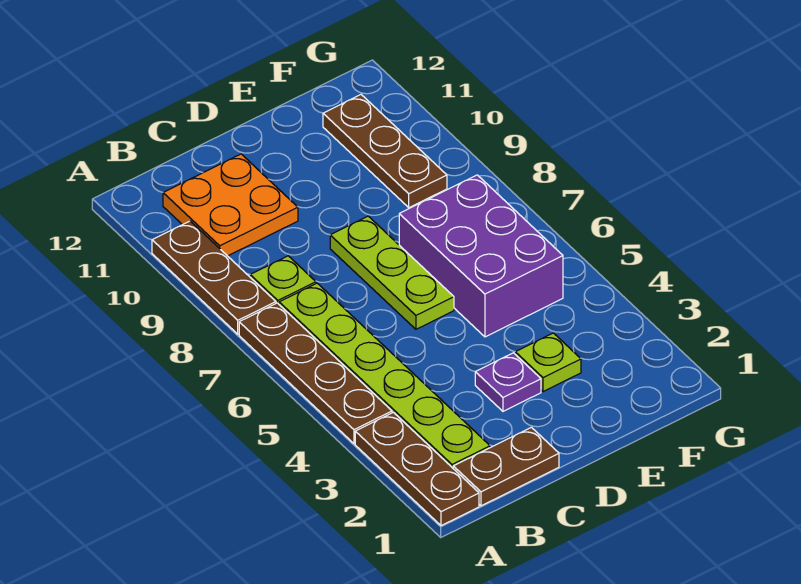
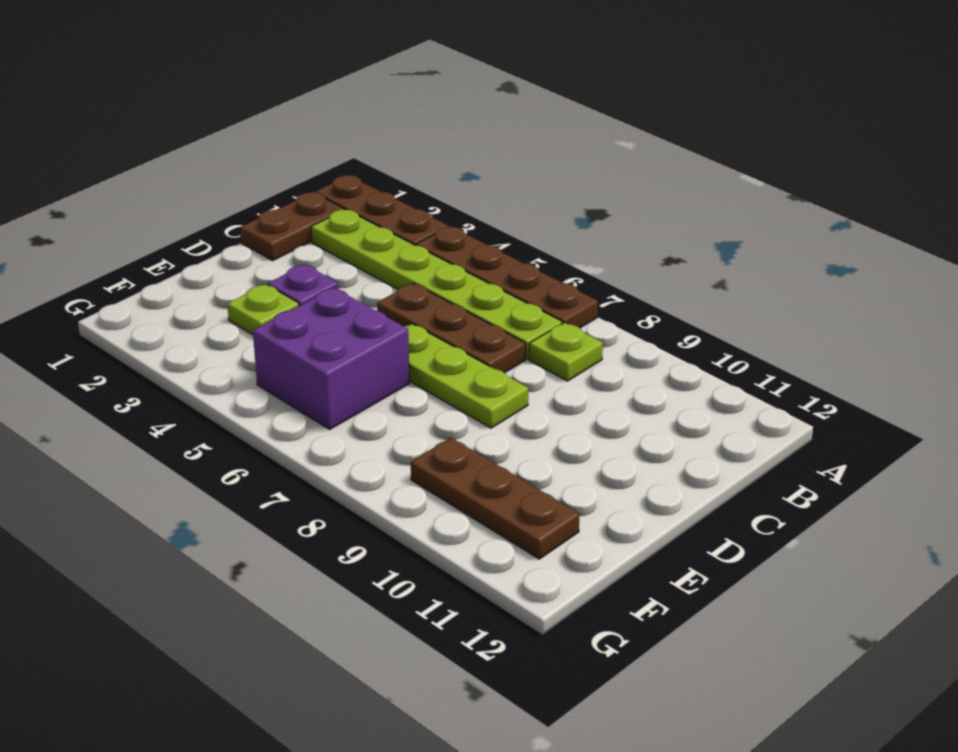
brown plate A8:A10 level 1 -> brown plate C5:C7 level 1
orange plate B10:C11 level 1 -> none
purple brick E5:F7 level 1 -> purple brick E5:F6 level 1

